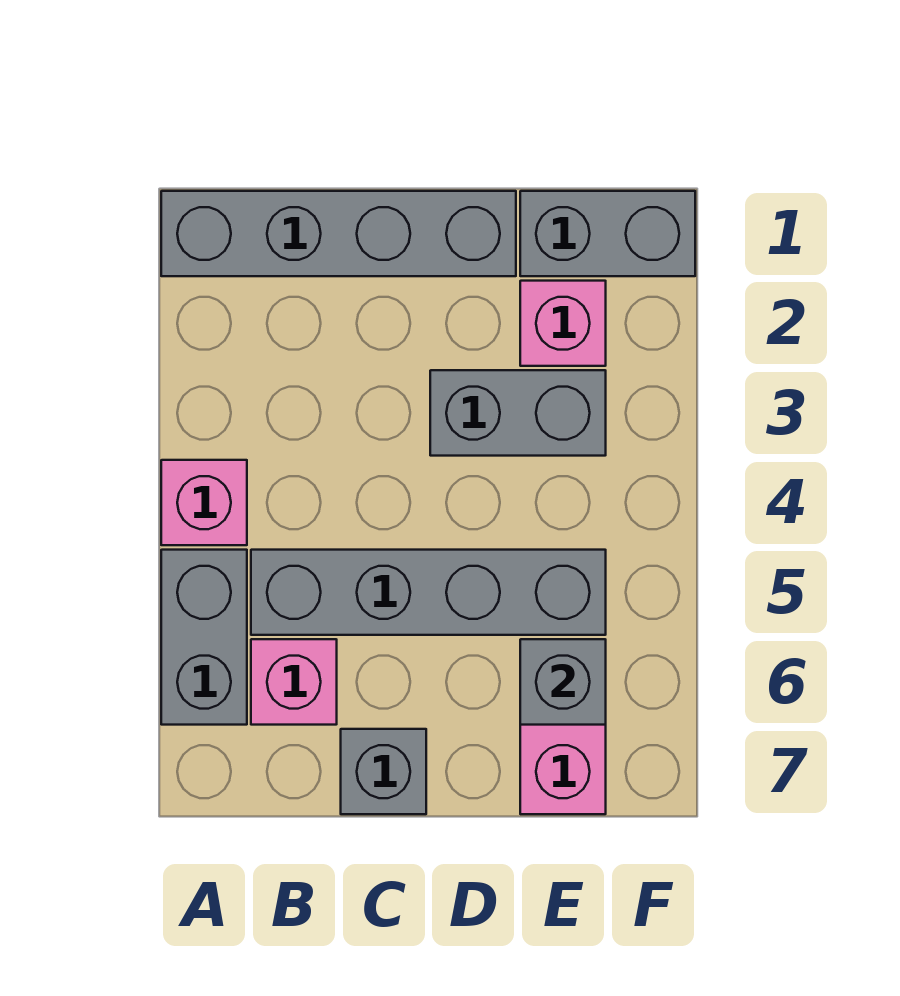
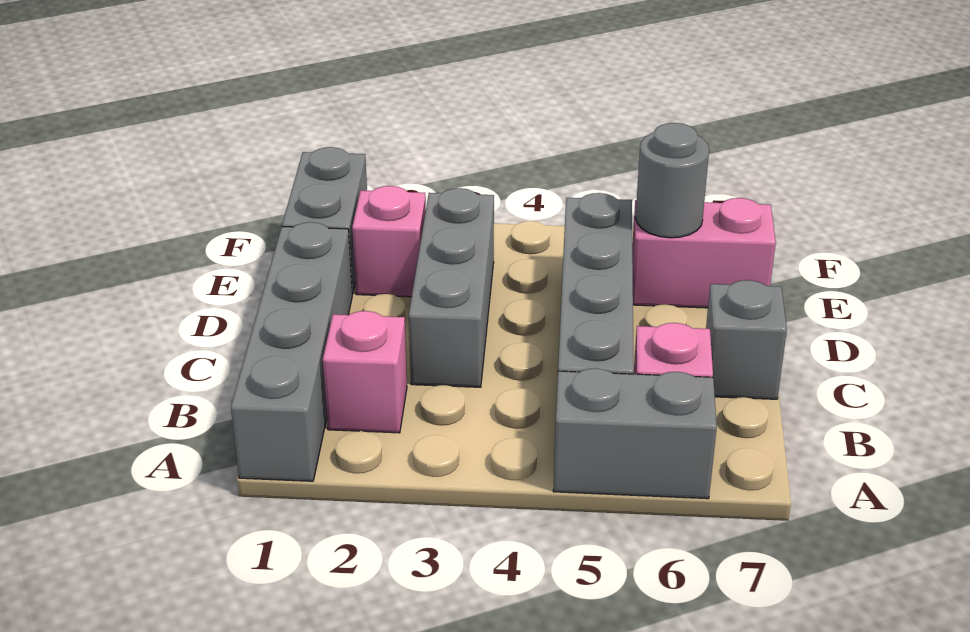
pink brick A4 level 1 -> pink brick B2 level 1
grey brick D3:E3 level 1 -> grey brick C3:E3 level 1
grey brick E6 level 2 -> grey round brick E6 level 2

